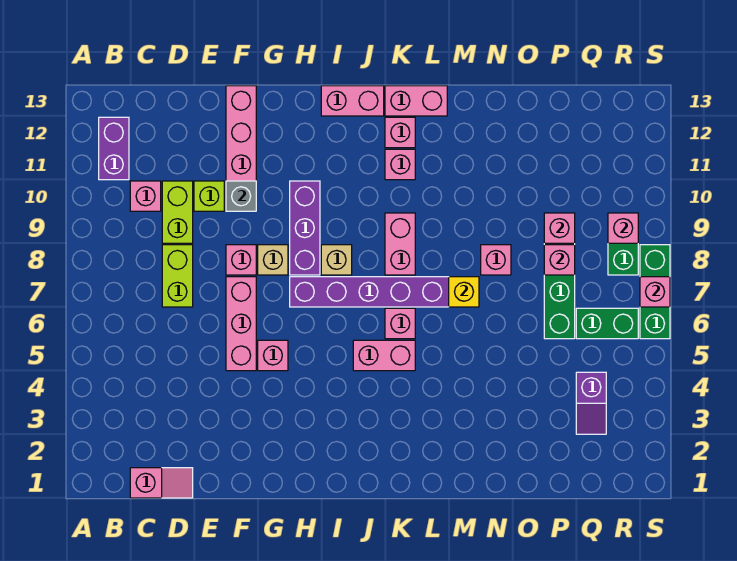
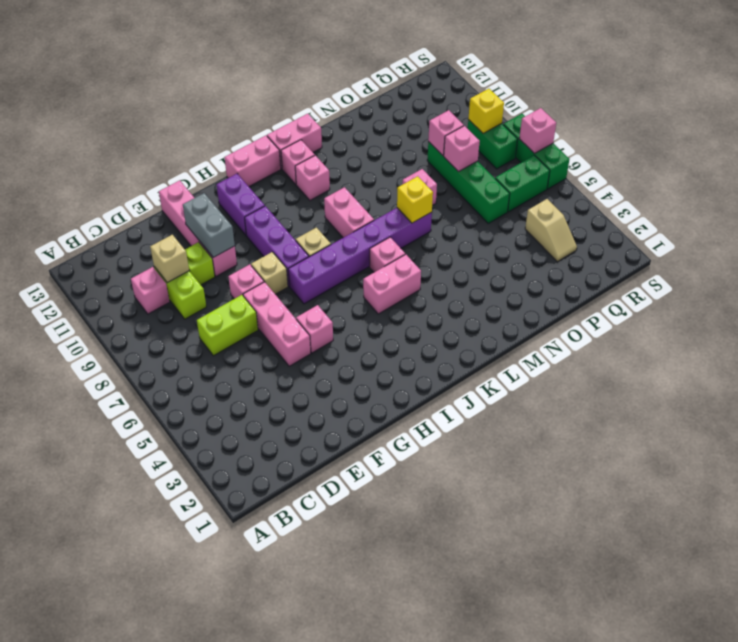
purple brick B11:B12 level 1 -> purple brick H11:H12 level 1
pink slope C1:D1 level 1 top C -> none
lime brick D7:D8 level 1 -> lime brick D7:E7 level 1
none -> tan brick D10 level 2
grey brick F10 level 2 -> grey brick F10:F11 level 2
purple slope Q3:Q4 level 1 top 4 -> tan slope Q3:Q4 level 1 top 4
pink brick R9 level 2 -> yellow brick R9 level 2

